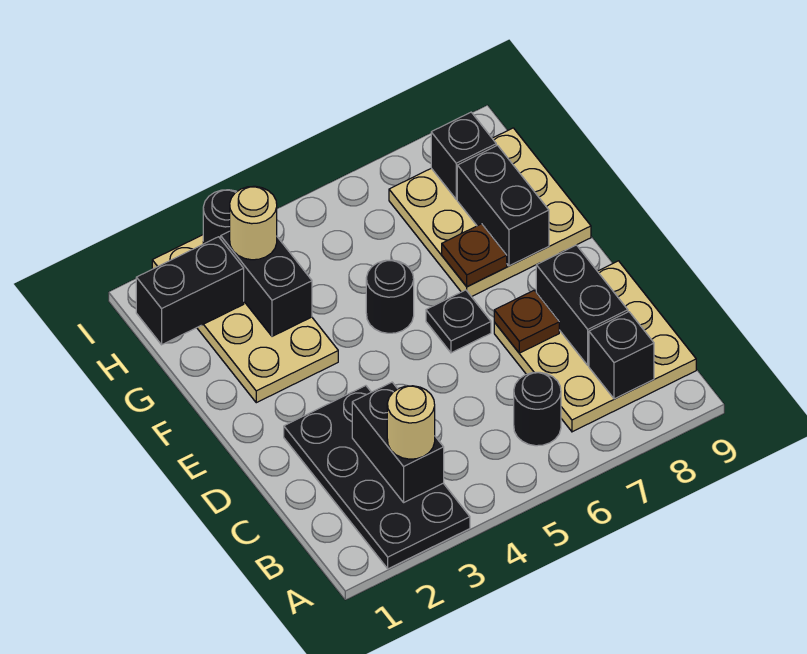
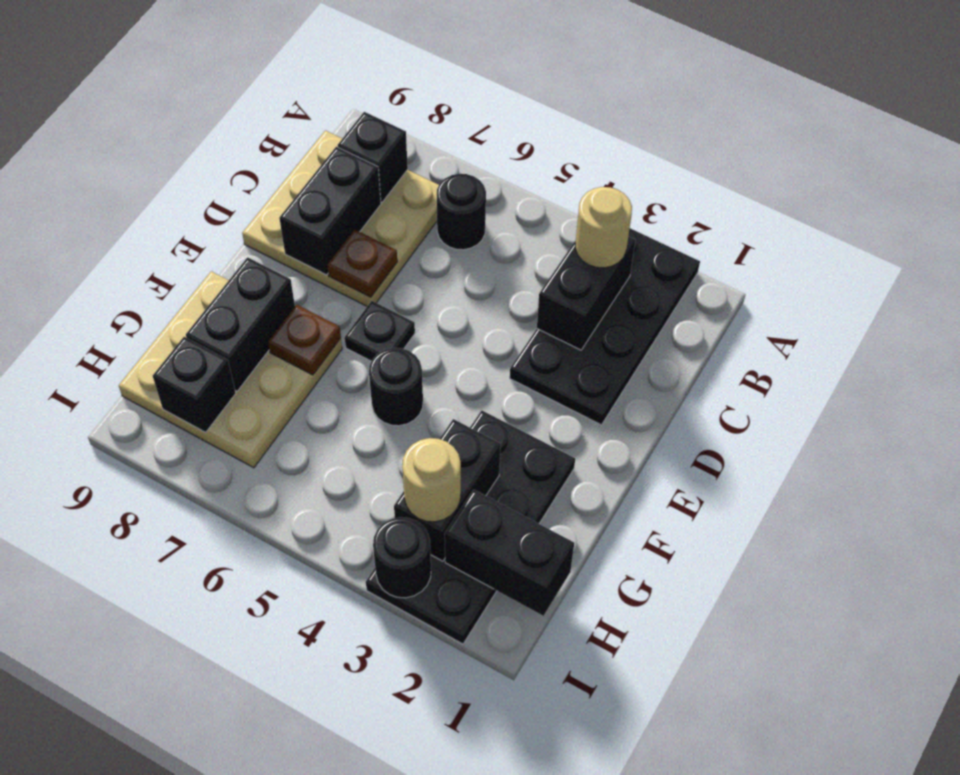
tan plate F2:I3 level 1 -> black plate F2:I3 level 1

